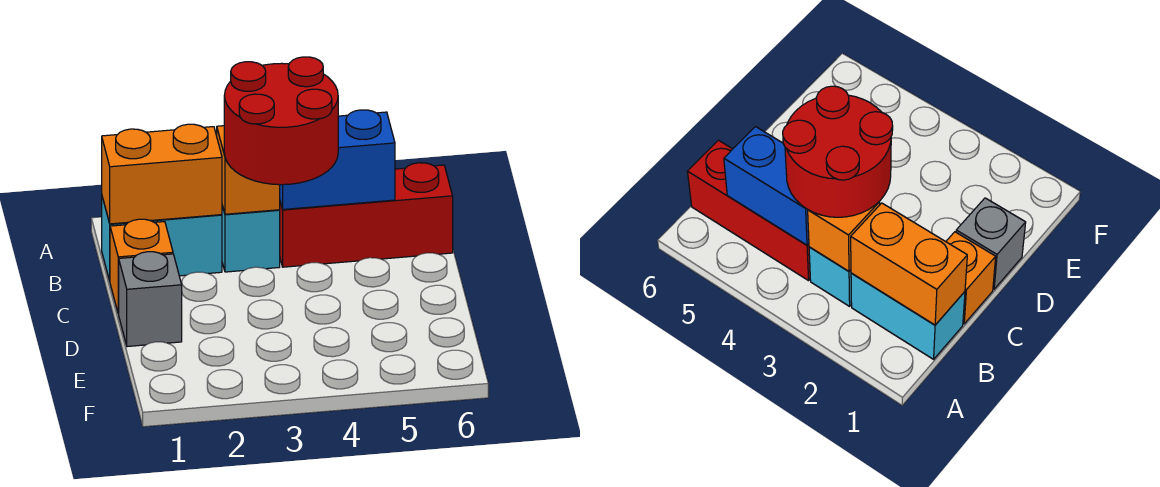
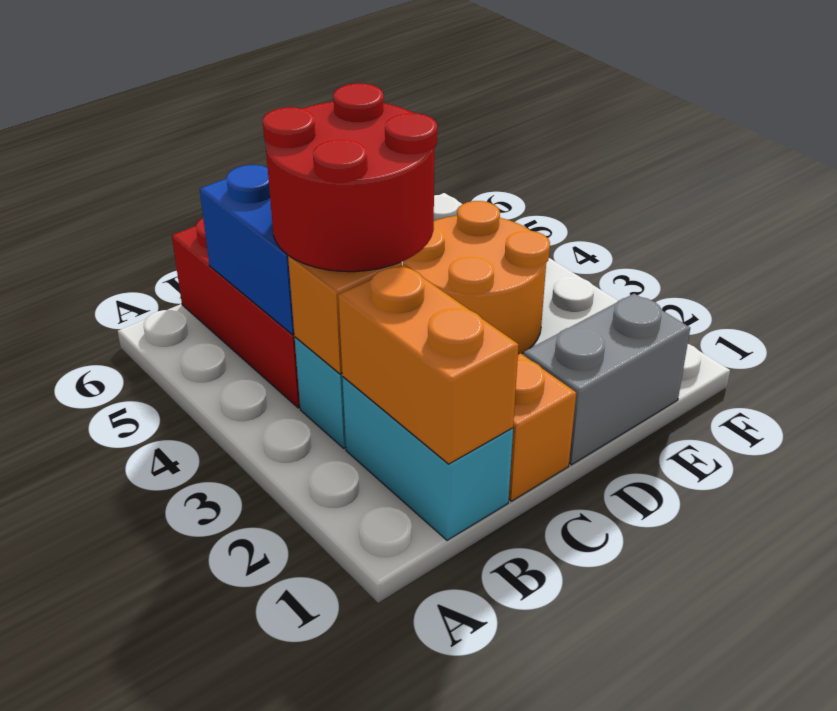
grey brick D1 level 1 -> grey brick D1:E1 level 1
none -> orange round brick D3:E4 level 1

